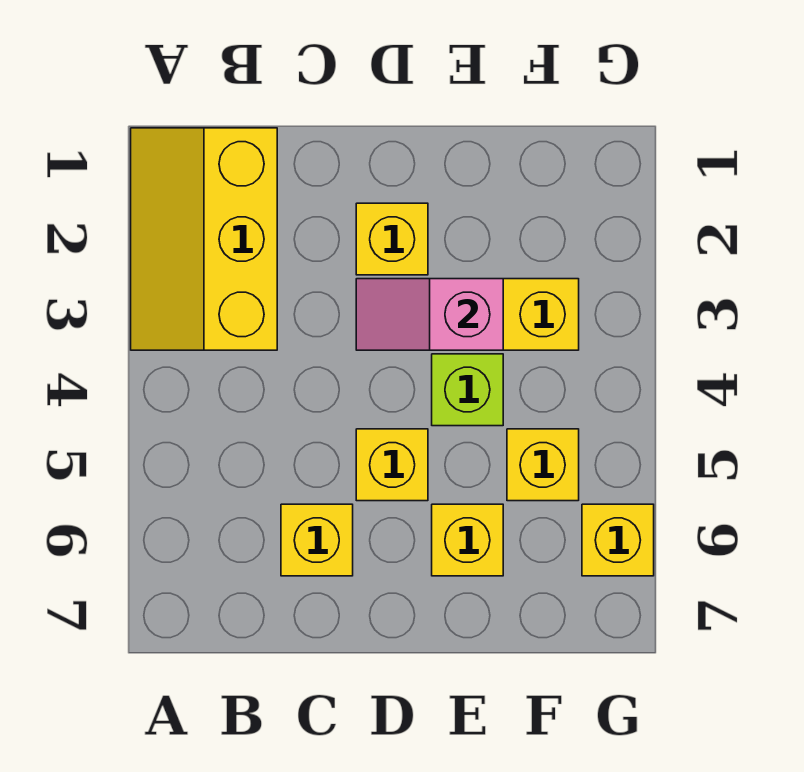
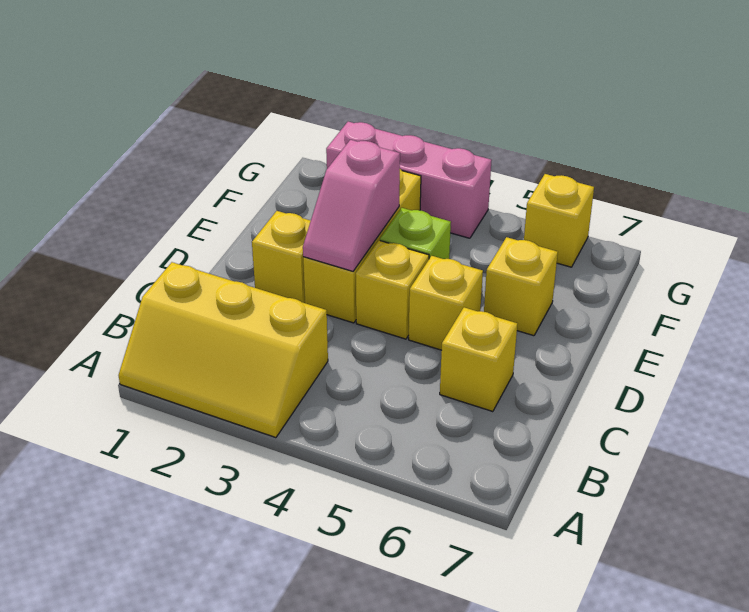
yellow brick F5 level 1 -> yellow brick D4 level 1
none -> pink brick G2:G4 level 1

